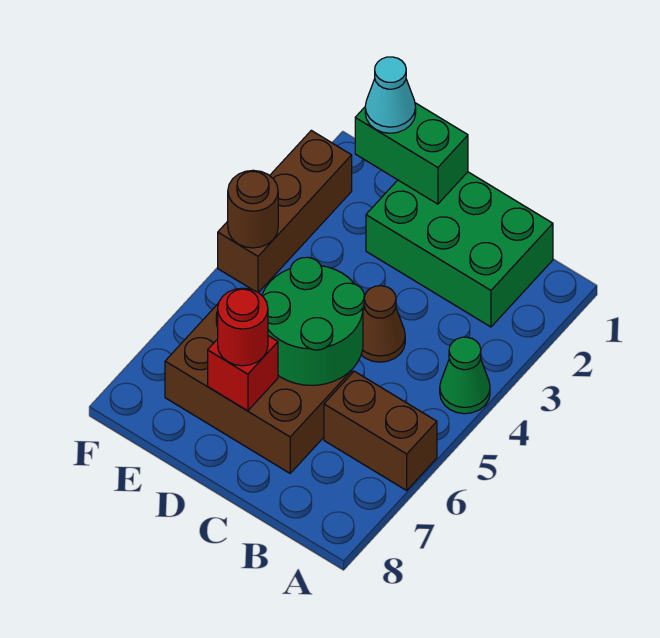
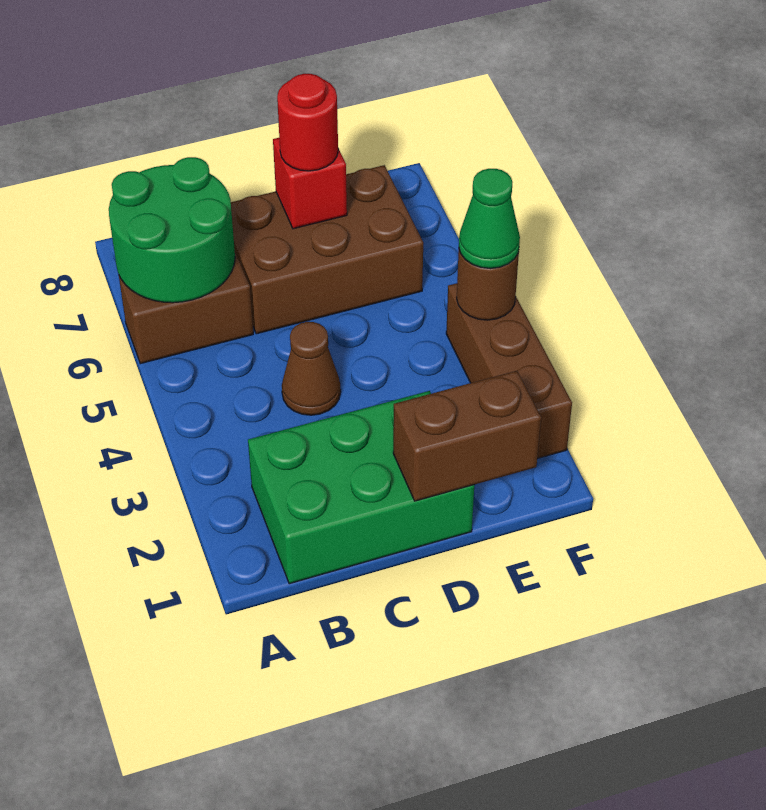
green cone A4 level 1 -> green cone F4 level 3
green round brick C5:D6 level 2 -> green round brick A6:B7 level 2
green brick D1:E1 level 2 -> brown brick D1:E1 level 2
cyan cone E1 level 3 -> none

